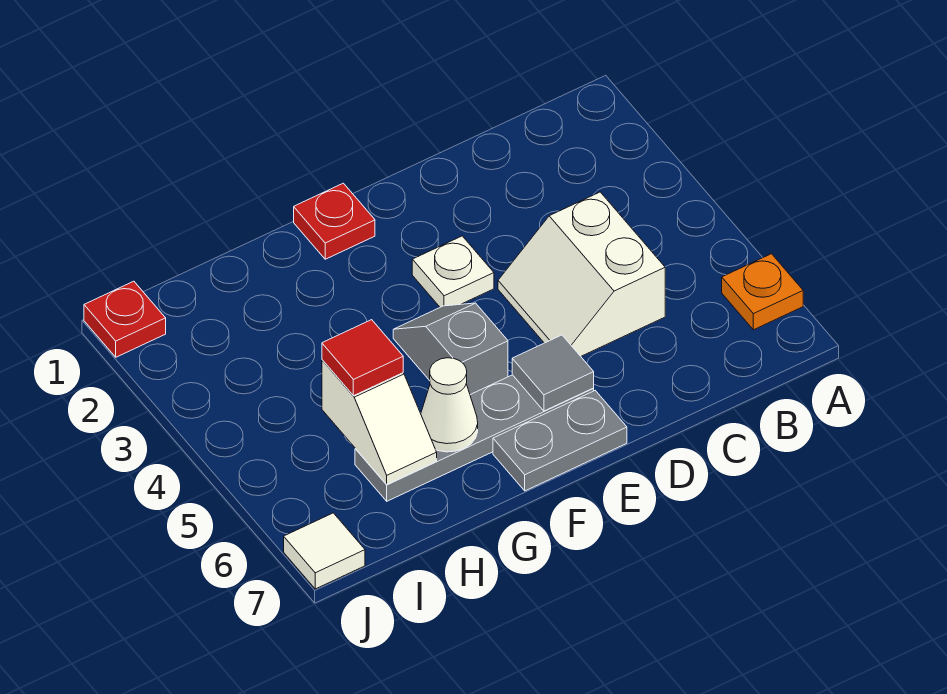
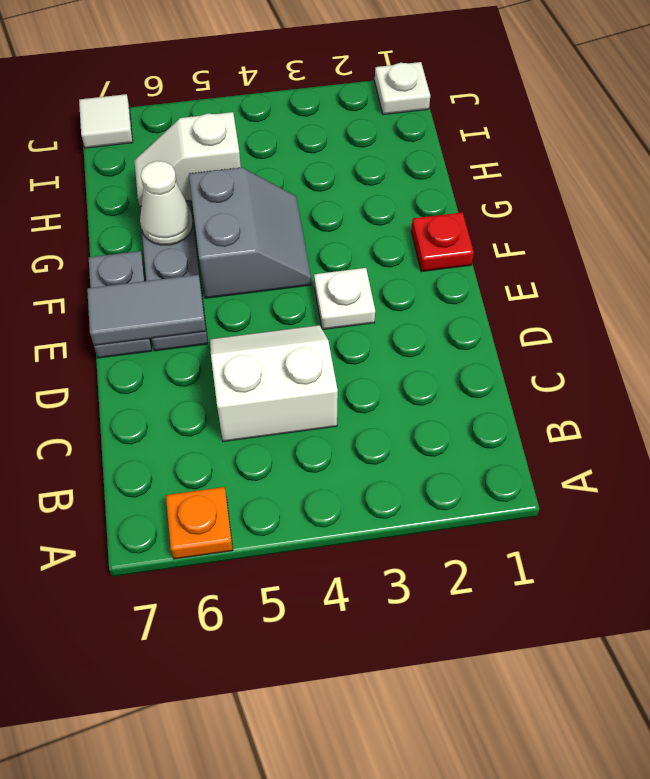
grey tile E6 level 2 -> grey tile E6:E7 level 2
grey slope F4:F5 level 1 top 5 -> grey slope F4:G5 level 1 top 5
red tile H5 level 3 -> none
red plate J1 level 1 -> white plate J1 level 1

